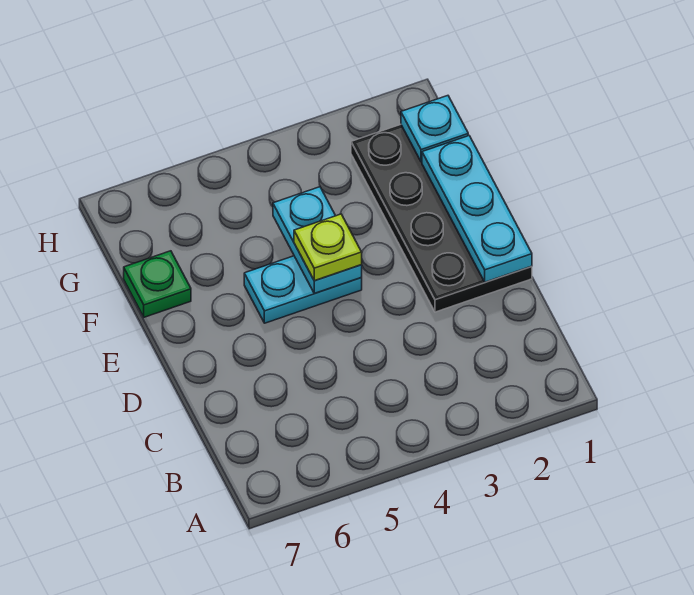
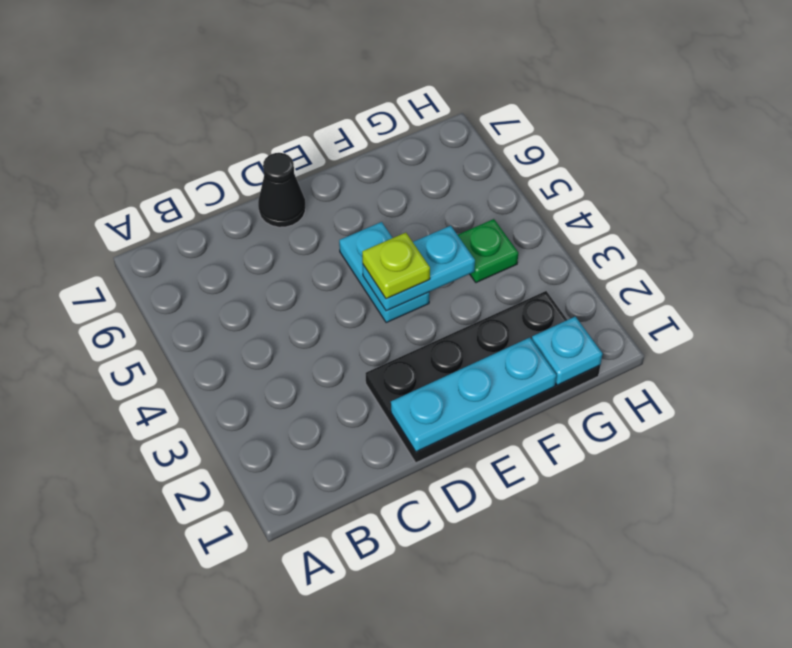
none -> black cone D7 level 1
green plate F7 level 1 -> green plate G4 level 1

